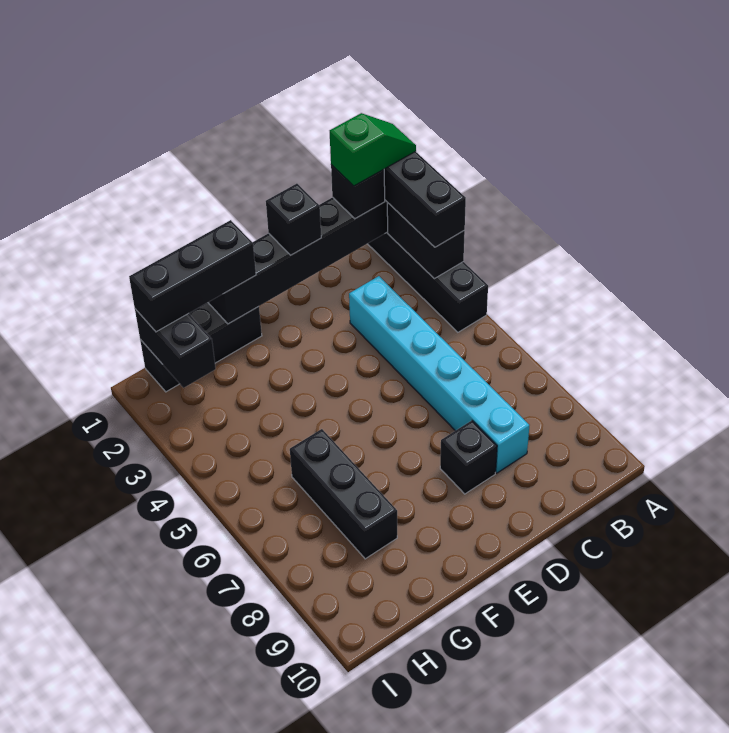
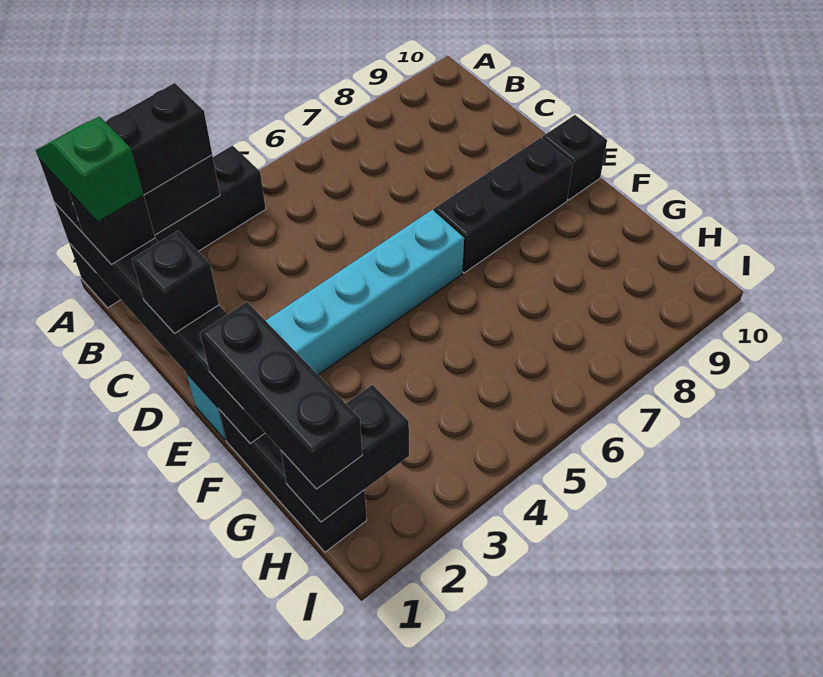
cyan brick C3:C8 level 1 -> cyan brick E1:E6 level 1
black brick D8 level 1 -> black brick E10 level 1
black brick G6:G8 level 1 -> black brick E7:E9 level 1

